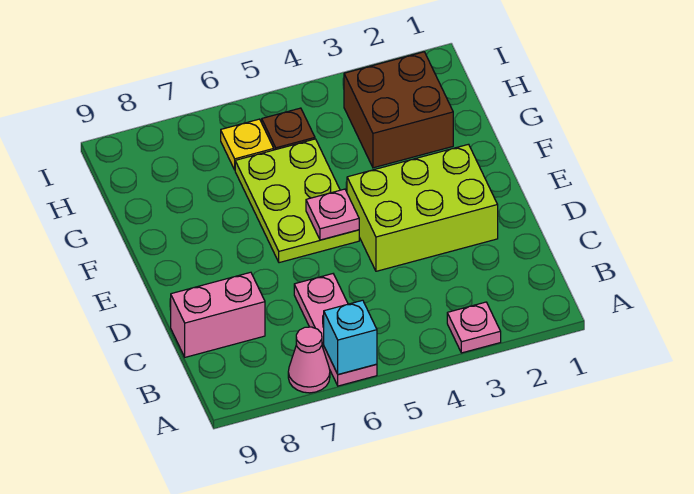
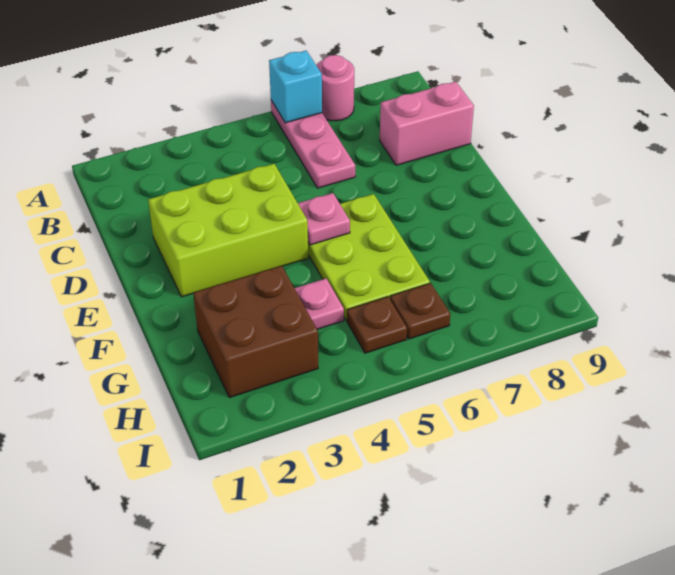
pink plate A3 level 1 -> pink plate G4 level 1
pink cone A7 level 1 -> pink round brick A7 level 1
yellow plate H6 level 1 -> brown plate H6 level 1

